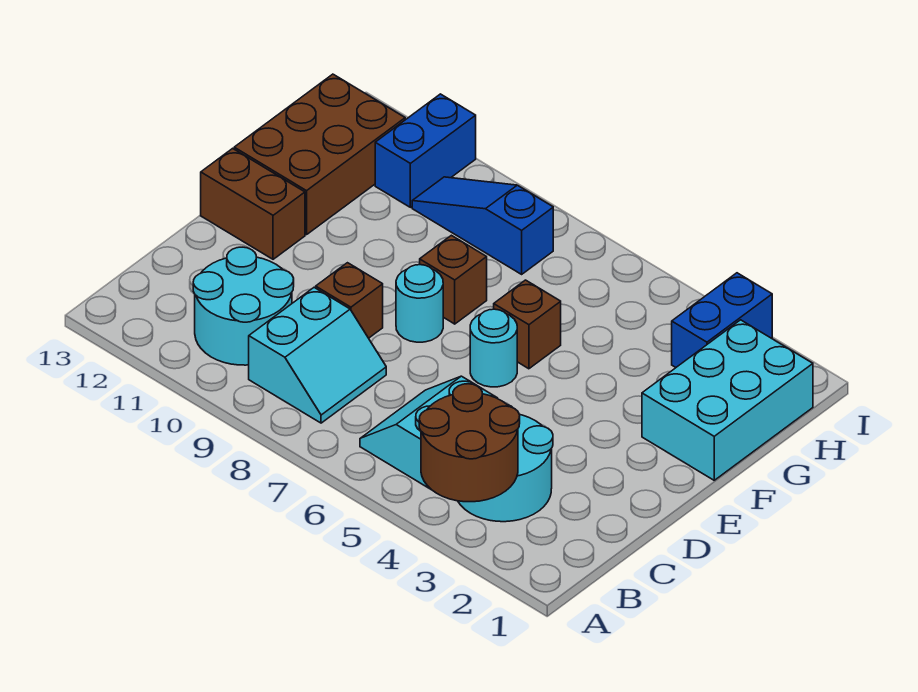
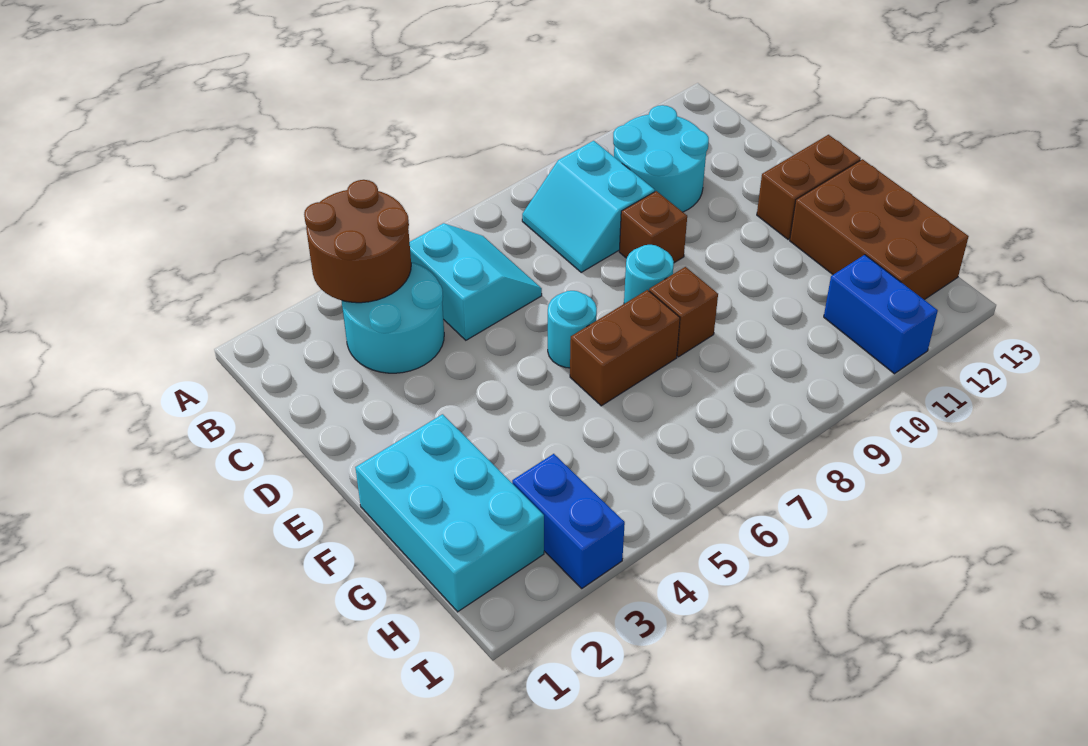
brown brick F6 level 1 -> brown brick F6:F7 level 1
blue slope H8:H10 level 1 top 8 -> none

